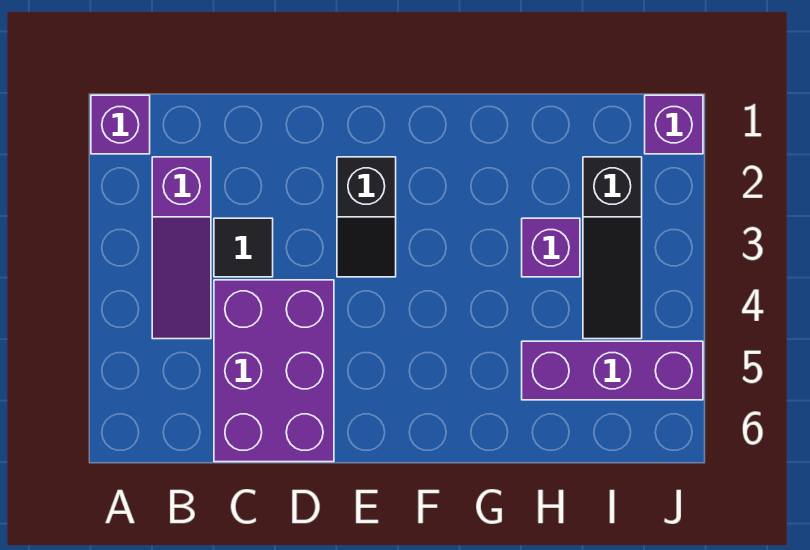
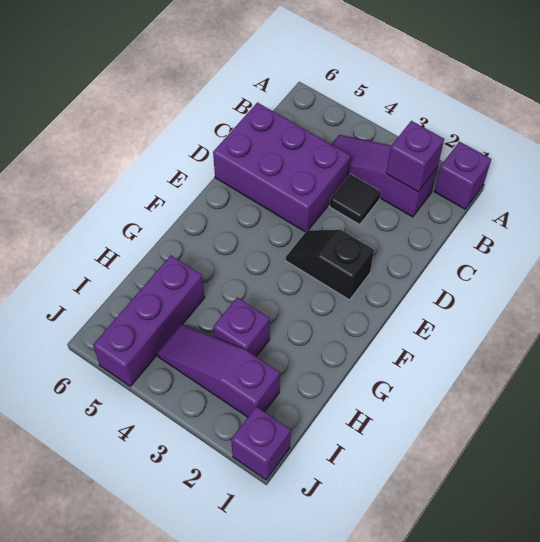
none -> purple brick B2 level 2
black slope I2:I4 level 1 top 2 -> purple slope I2:I4 level 1 top 2

